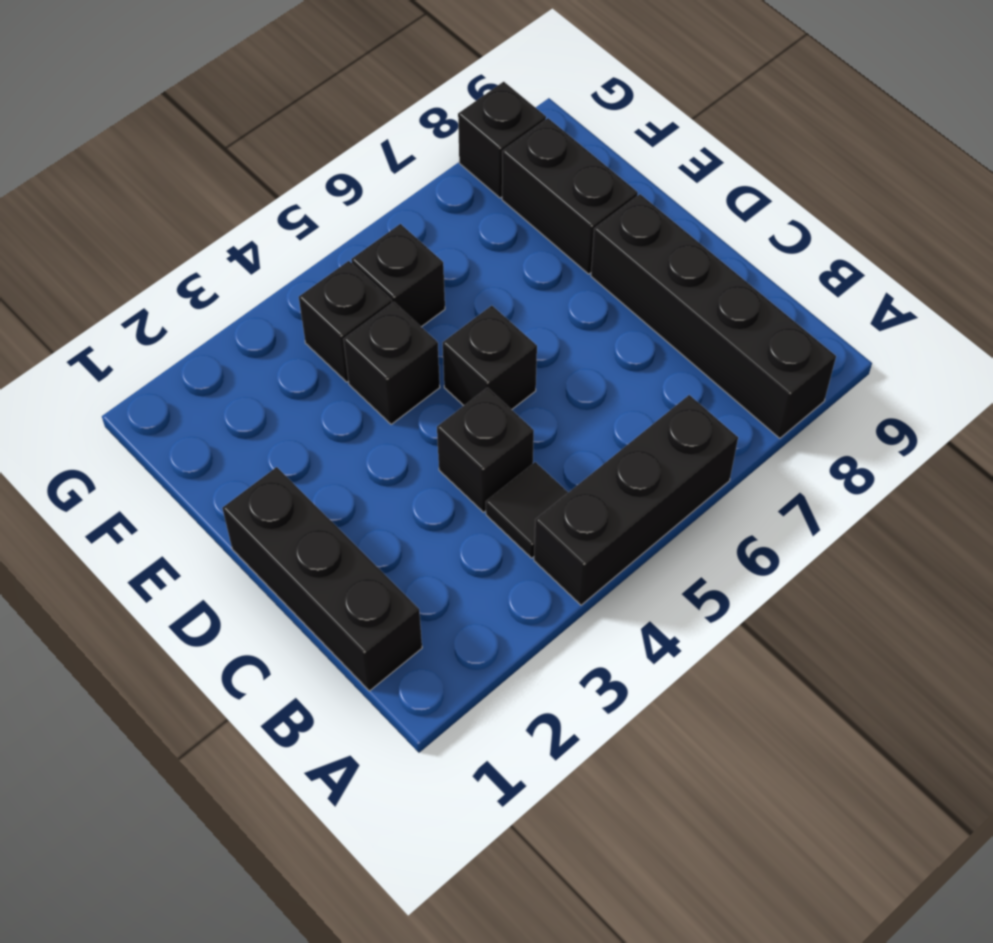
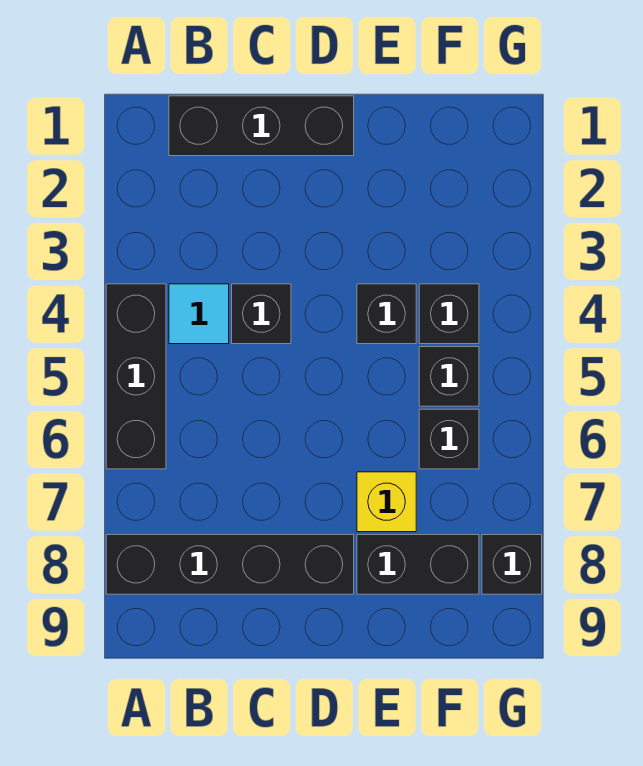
black tile B4 level 1 -> cyan tile B4 level 1
black brick D5 level 1 -> black brick F6 level 1
none -> yellow brick E7 level 1

